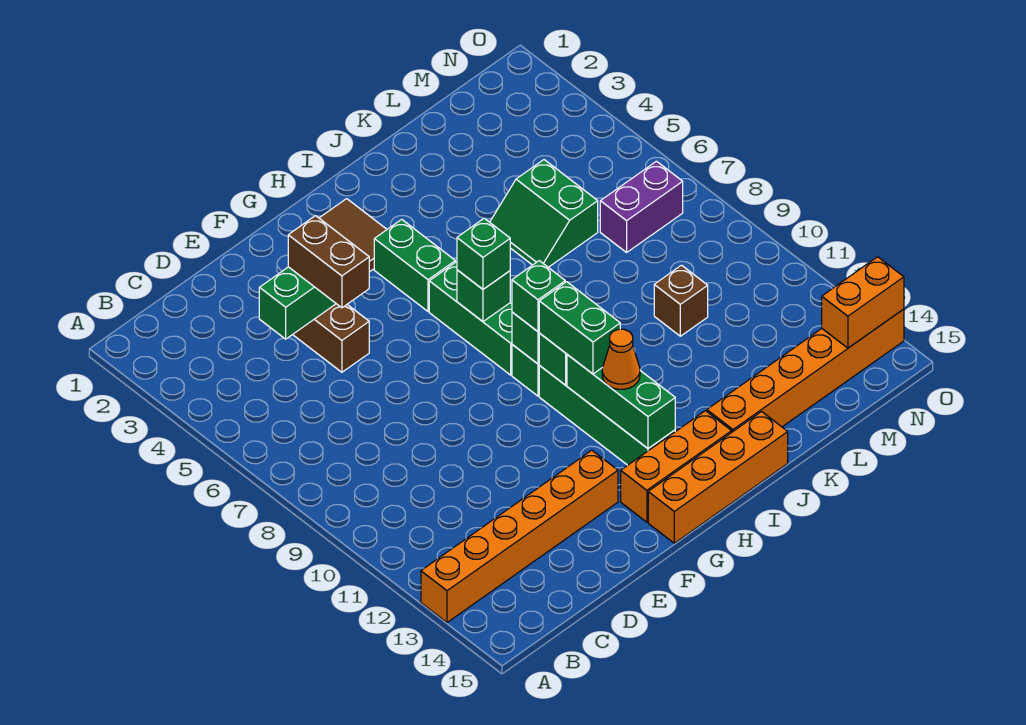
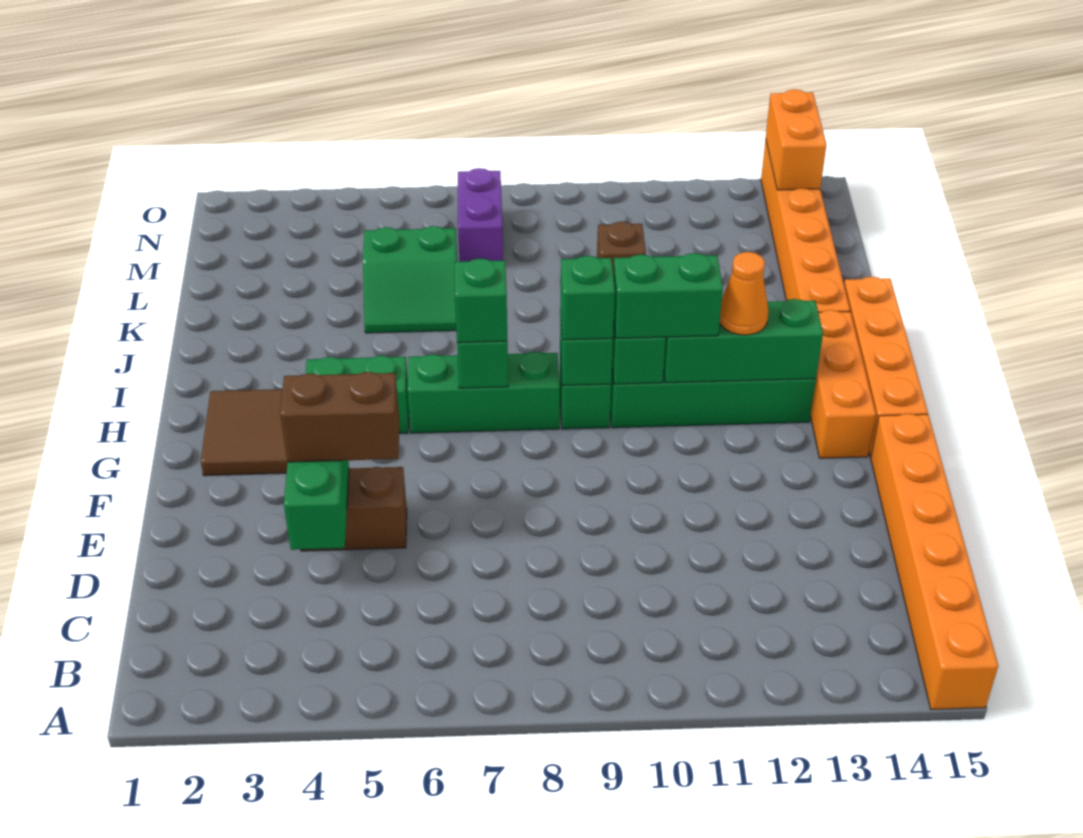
orange brick A13:F13 level 1 -> orange brick A15:F15 level 1

